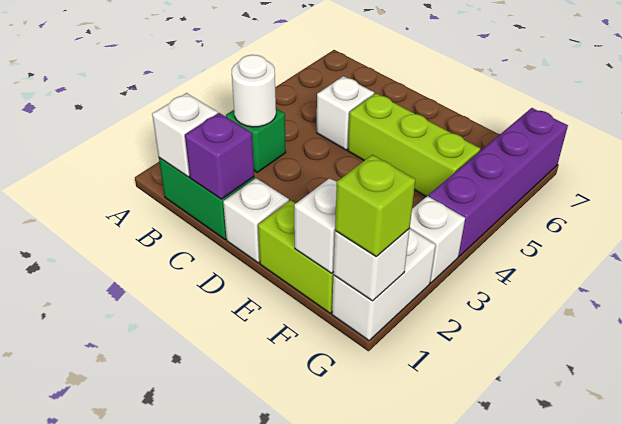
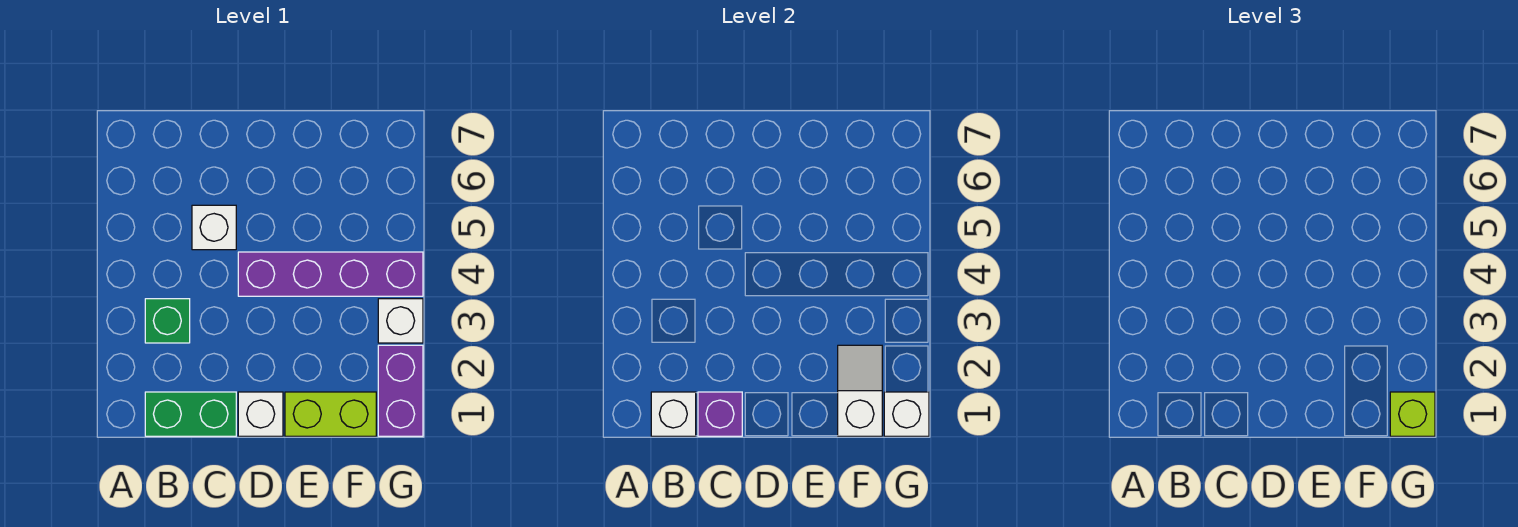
white round brick B3 level 2 -> none
lime brick D5:F5 level 1 -> none
white brick G1:G2 level 1 -> purple brick G1:G2 level 1
purple brick G4:G7 level 1 -> purple brick D4:G4 level 1

